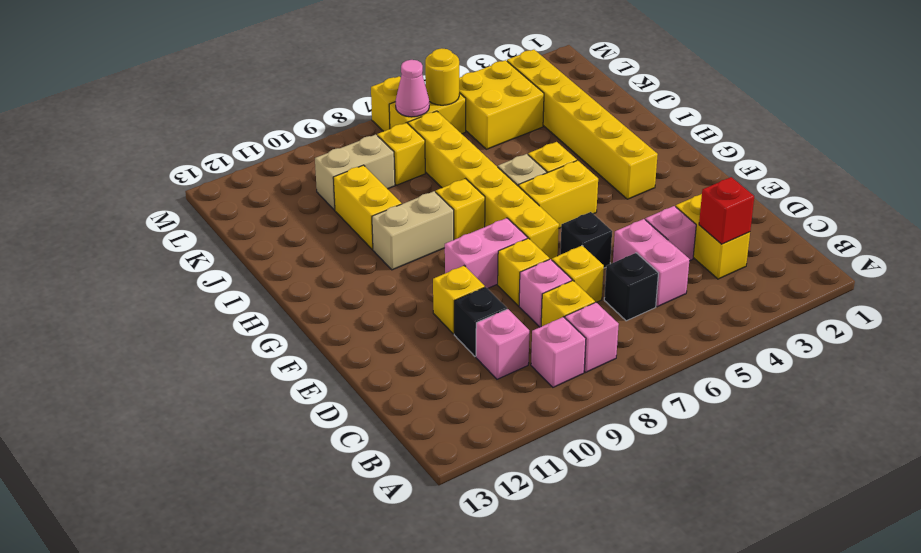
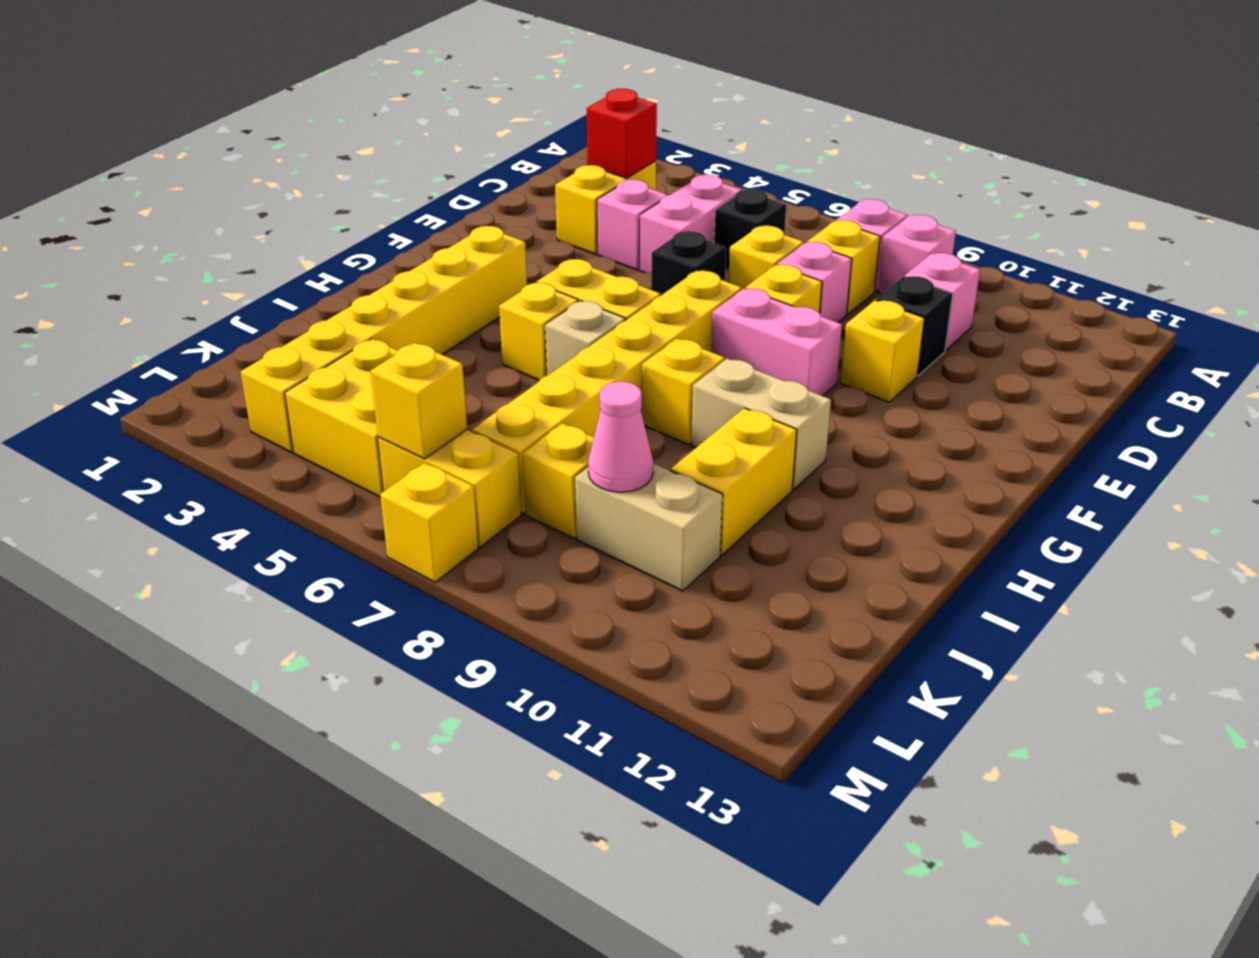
yellow round brick L6 level 2 -> yellow brick L6 level 2
pink cone L7 level 2 -> pink cone K9 level 2

